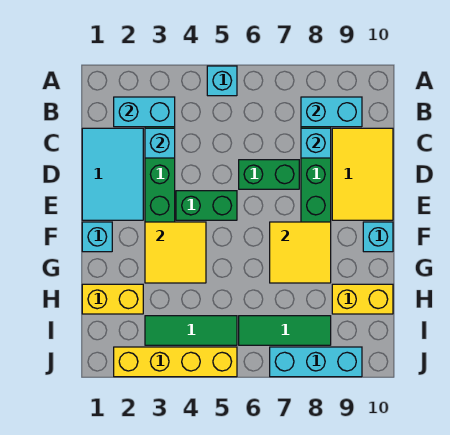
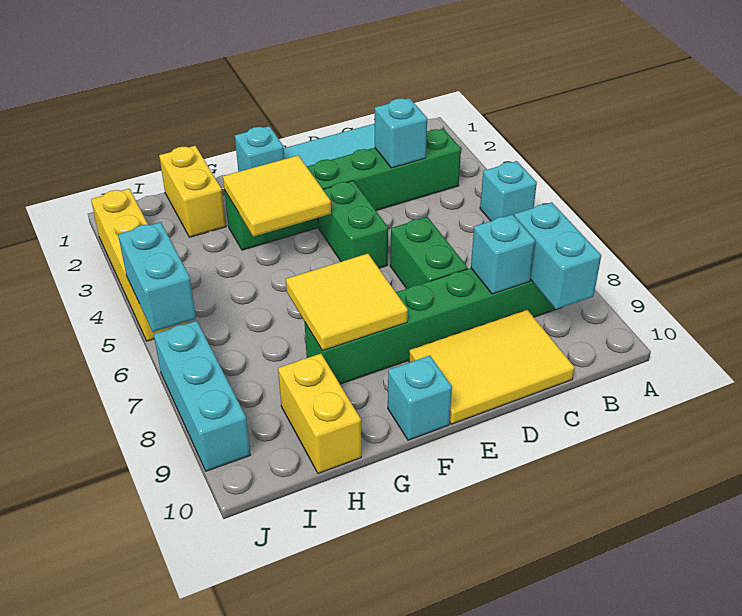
cyan brick B2:B3 level 2 -> cyan brick J5:J6 level 2
green tile I3:I5 level 1 -> none
green tile I6:I8 level 1 -> none

